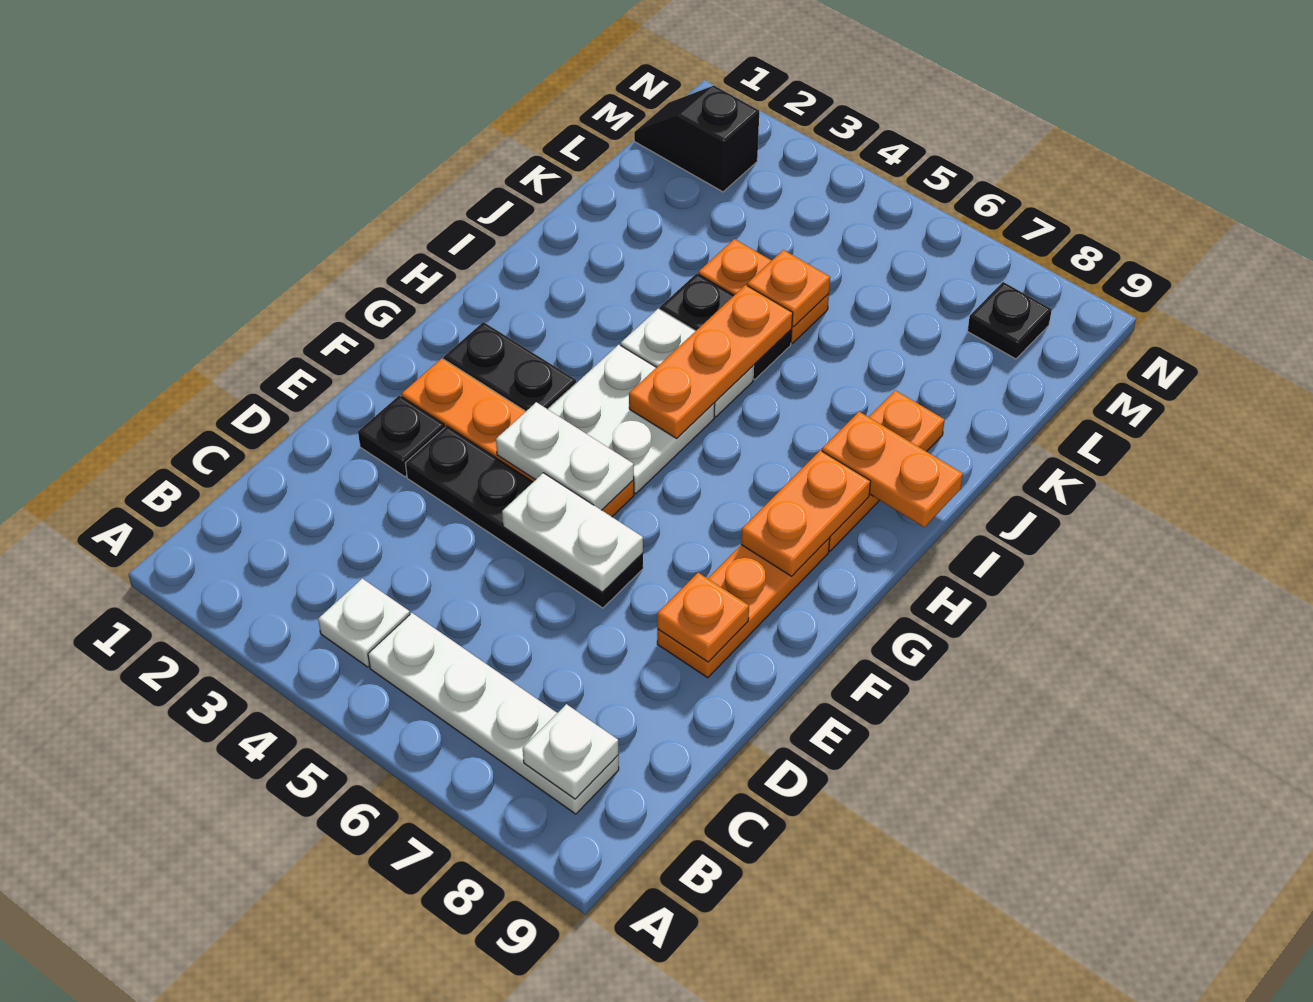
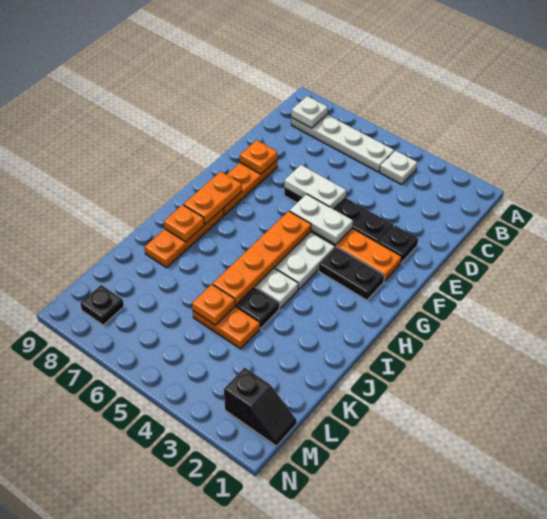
orange plate H5:J5 level 2 -> orange plate G5:J5 level 2
orange plate I8:I9 level 2 -> orange plate I8 level 2

